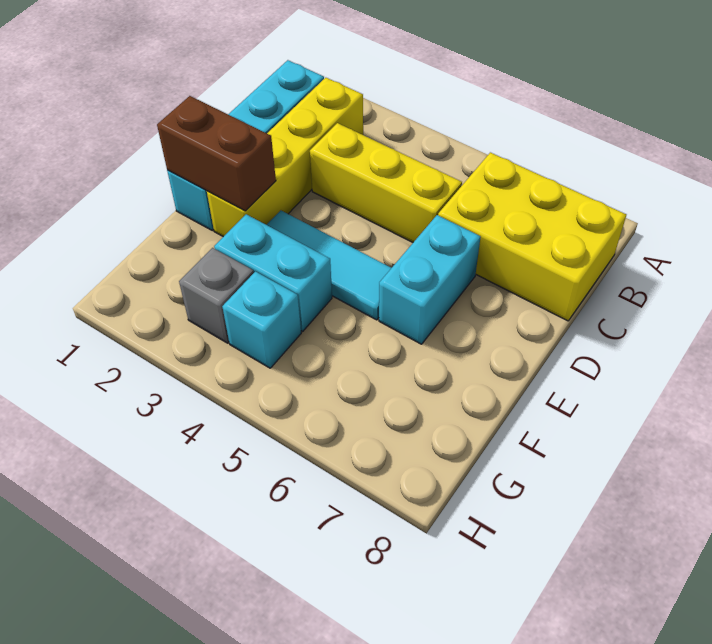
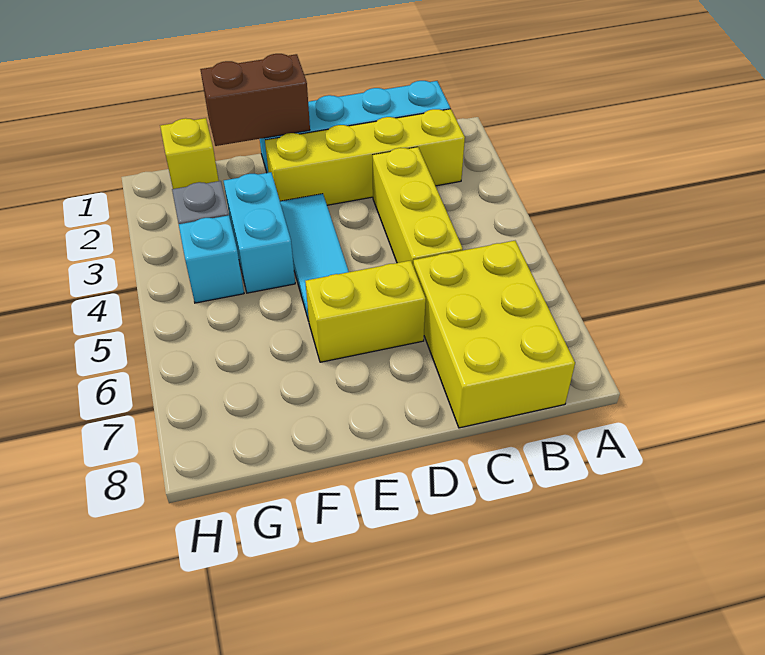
cyan brick D6:E6 level 1 -> yellow brick D6:E6 level 1
brown brick E1:E2 level 2 -> brown brick E1:F1 level 2
none -> yellow brick G1 level 1

